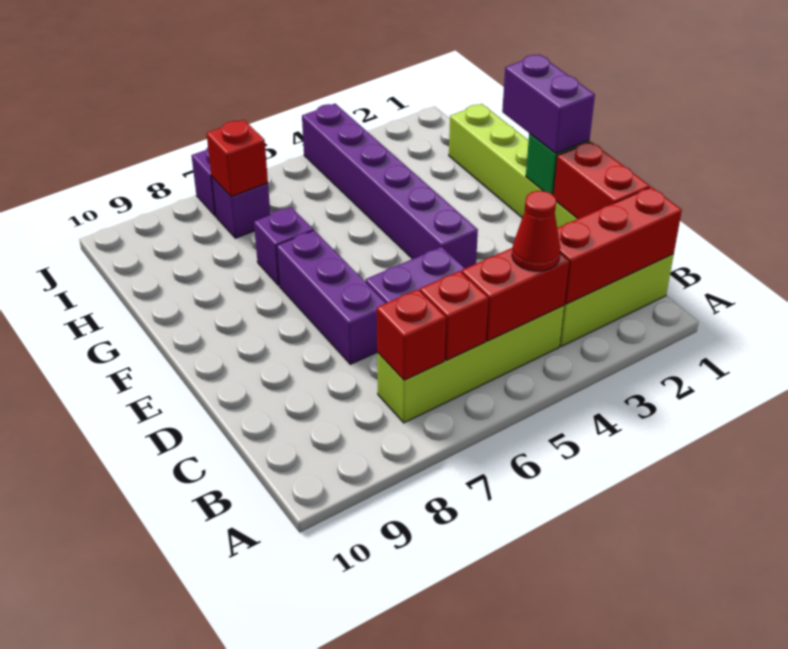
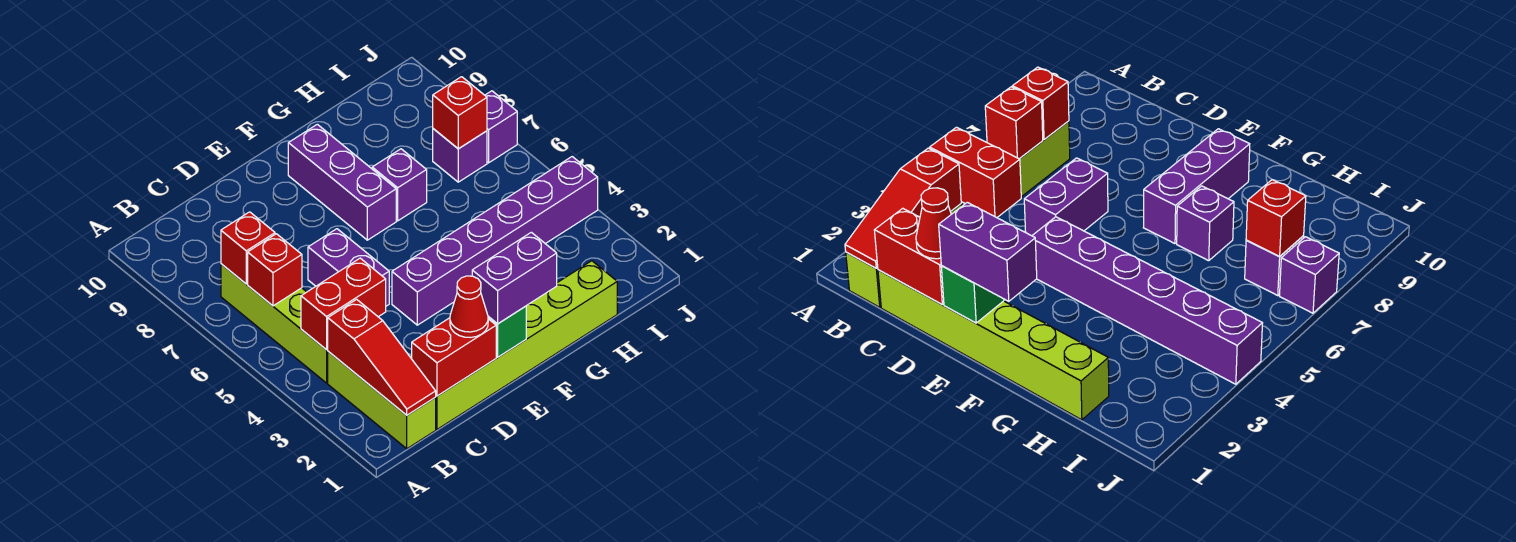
red brick B1:B3 level 2 -> red slope B1:B3 level 2 top 3
red brick B4:B5 level 2 -> red brick B4:C4 level 2
red cone B4 level 3 -> red cone D1 level 3
purple brick D7:F7 level 1 -> purple brick F7:F9 level 1

